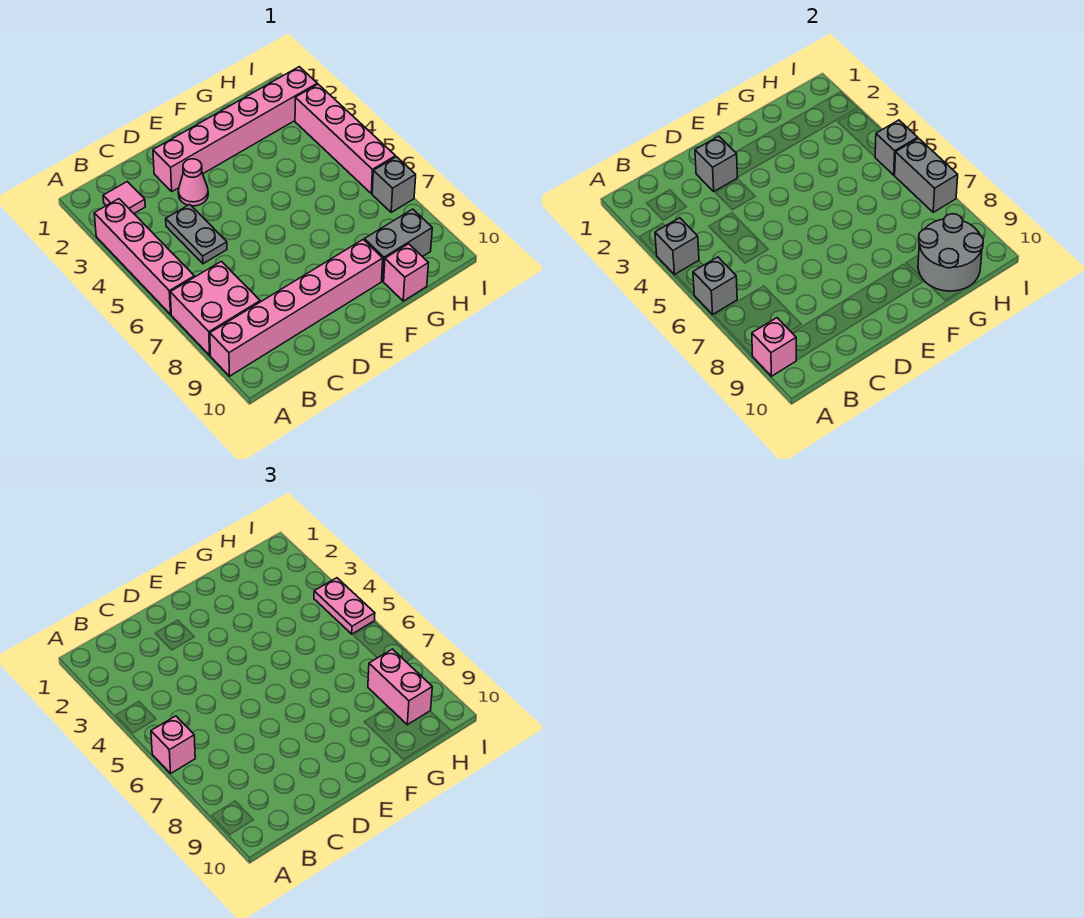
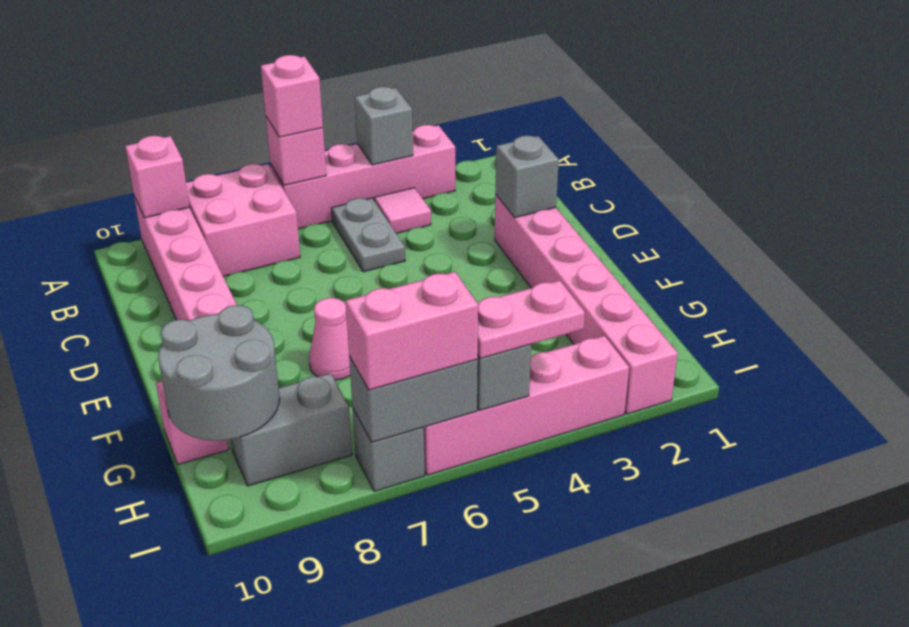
grey brick A6 level 2 -> pink brick A6 level 2
pink tile B2 level 1 -> pink tile B4 level 1
grey plate C4:C5 level 1 -> grey plate B5:C5 level 1
pink cone D3 level 1 -> pink cone F7 level 1
grey brick G9:H9 level 1 -> grey brick H8:H9 level 1
pink brick H8:H9 level 3 -> pink brick I6:I7 level 3

